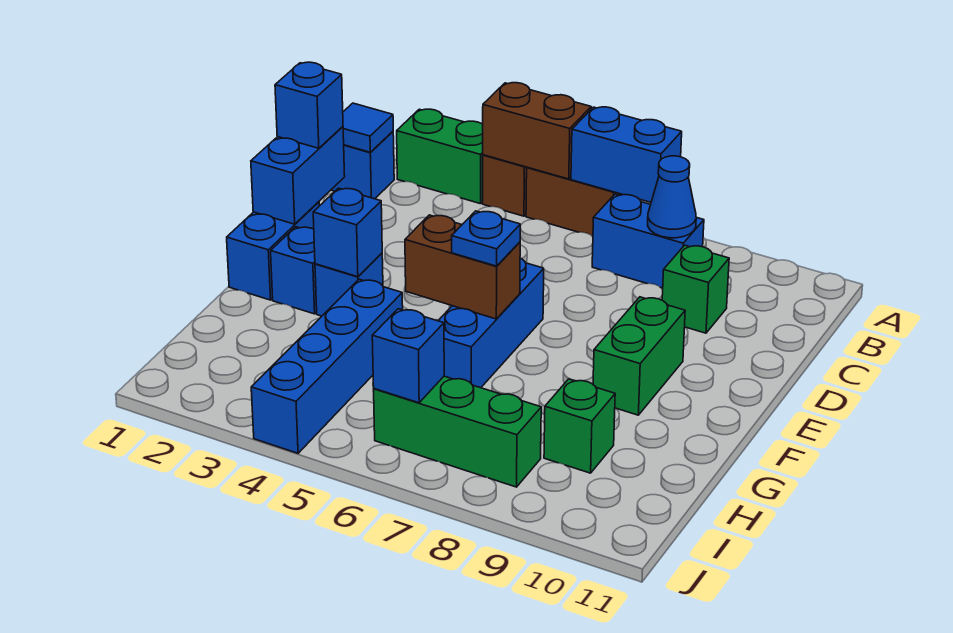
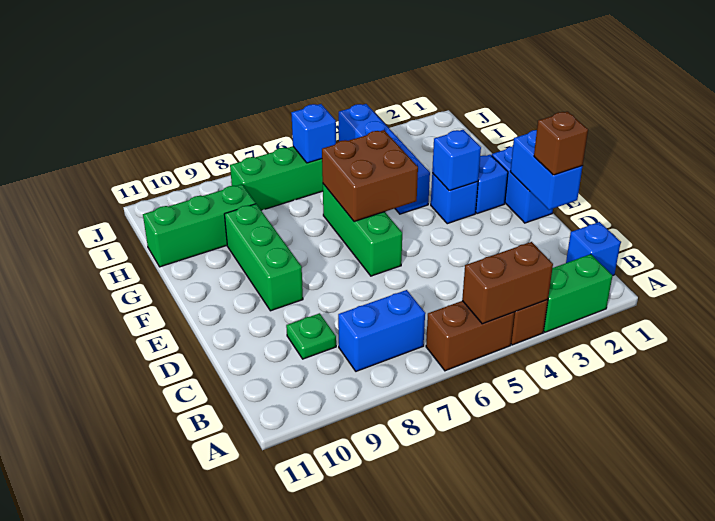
blue brick A6:A7 level 2 -> none
blue tile B1 level 2 -> none
blue cone B8 level 2 -> none
green brick C9 level 1 -> green plate C9 level 1
blue brick D1 level 3 -> brown brick D1 level 3
blue brick E6:G6 level 1 -> green brick E6:G6 level 1
green brick E9:F9 level 1 -> green brick E9:G9 level 1
brown brick F5:F6 level 2 -> brown brick F5:G6 level 2
blue plate F6 level 3 -> none
green brick H9 level 1 -> green brick H9:H11 level 1

